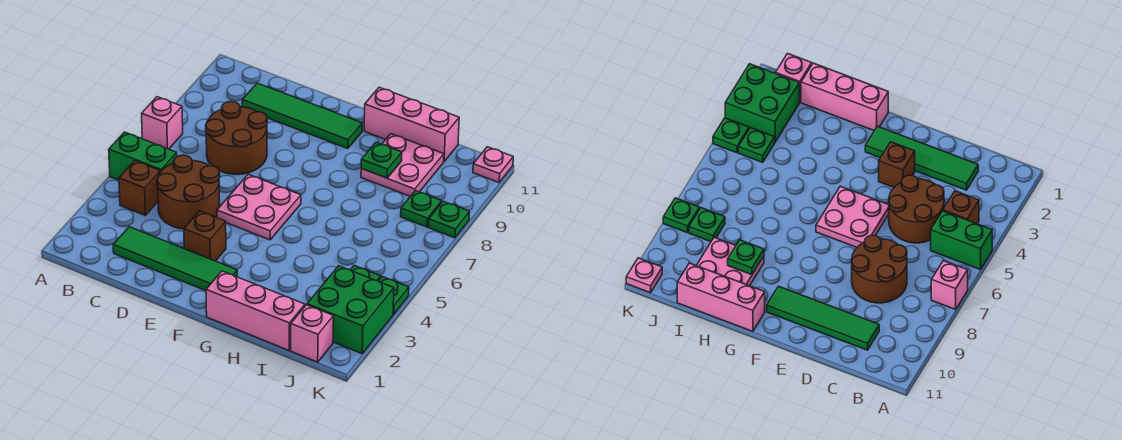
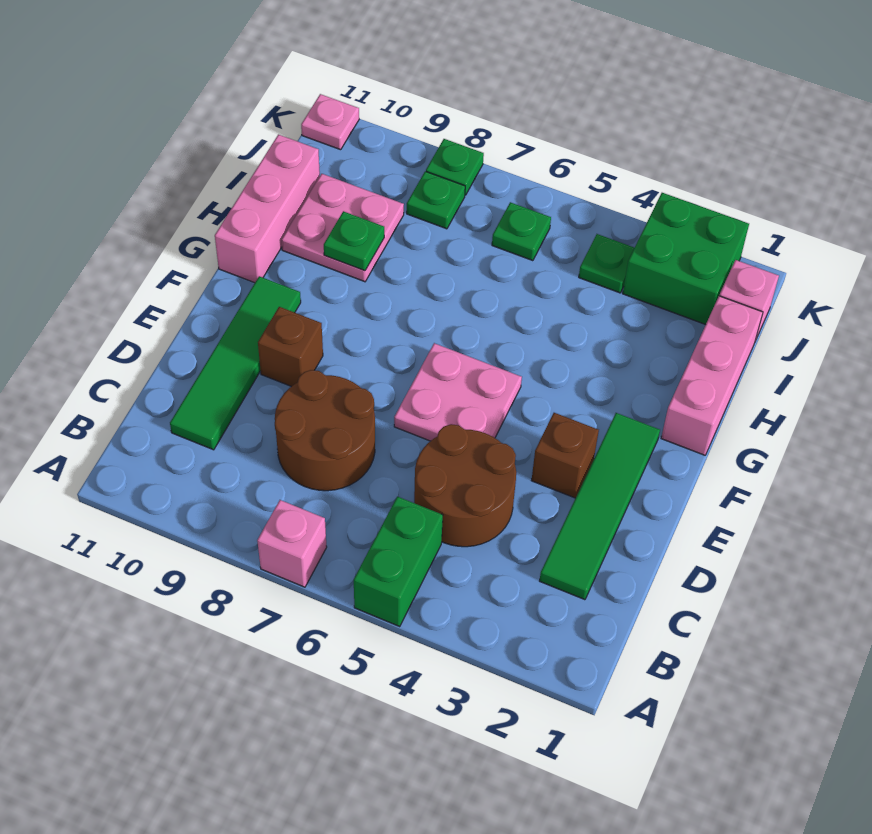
brown brick B4 level 1 -> brown brick E9 level 1
green plate K4 level 1 -> green plate J6 level 1

